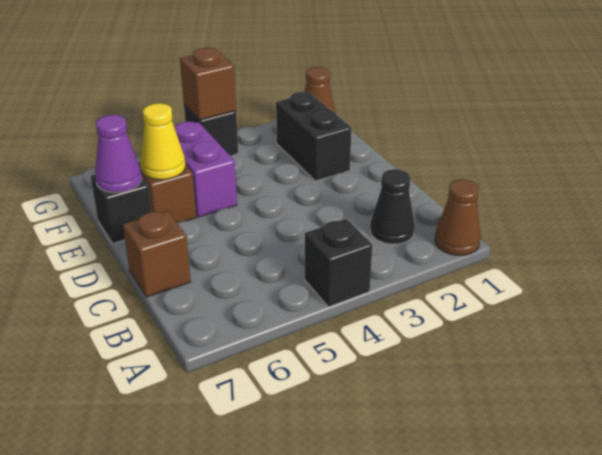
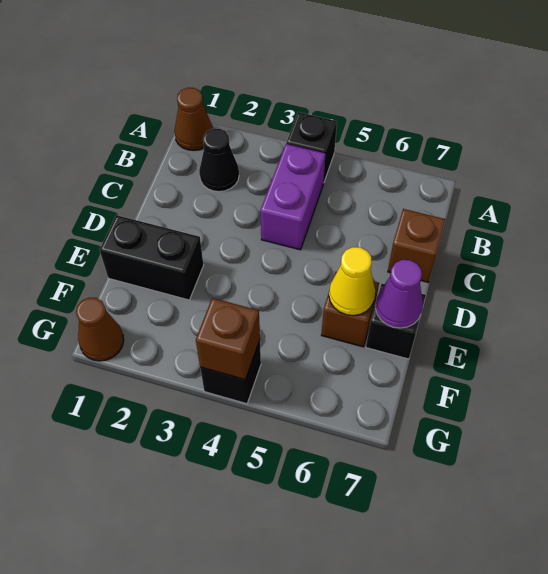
black brick E2:F2 level 1 -> black brick E1:E2 level 1
purple brick E5:F5 level 1 -> purple brick B4:C4 level 1

